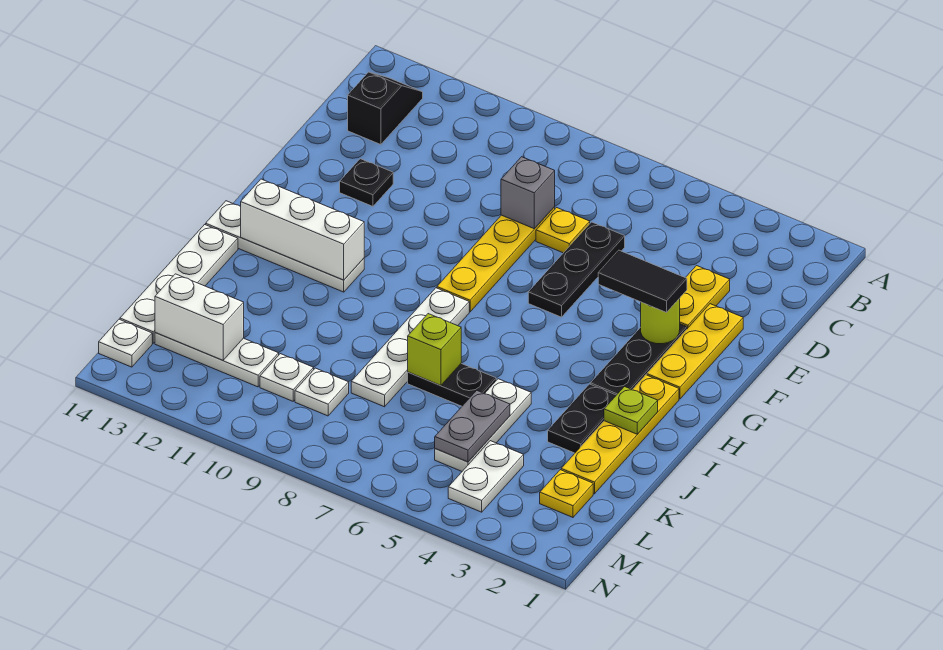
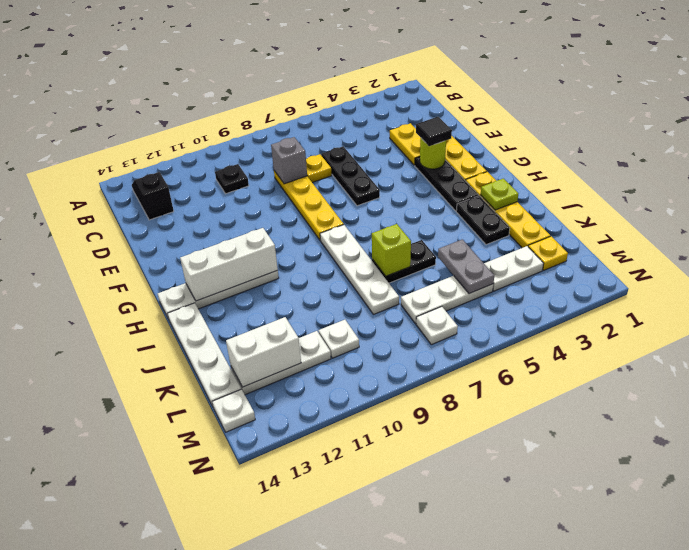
black plate E12 level 1 -> black plate C10 level 1
black tile F3:F4 level 3 -> black tile F3 level 3
white plate J5:L5 level 1 -> white plate L5:L7 level 1
white plate L4:M4 level 1 -> white plate L3:L4 level 1
white plate L9 level 1 -> white plate M7 level 1

